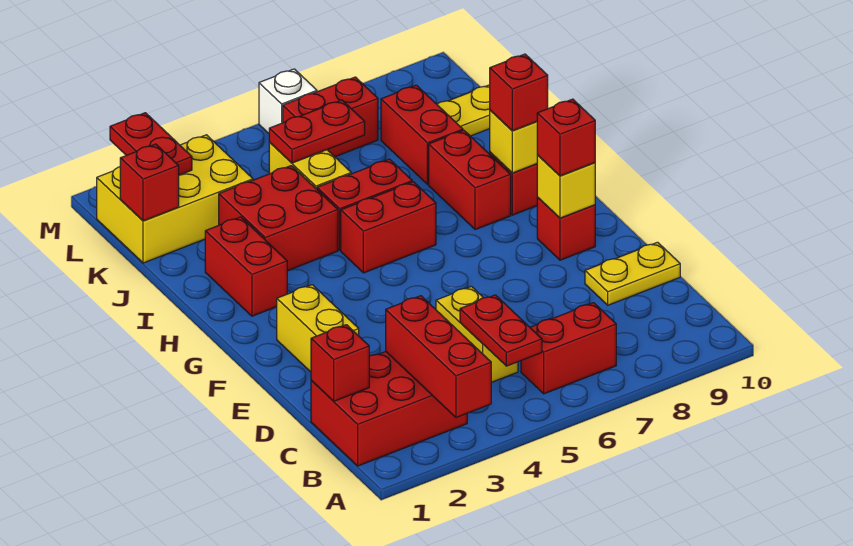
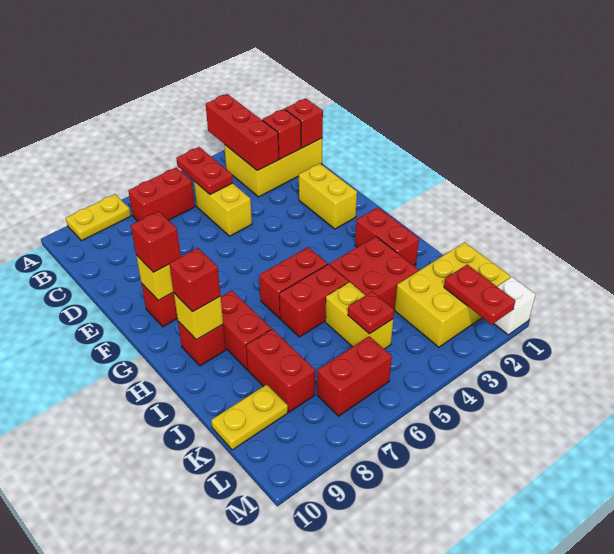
red brick B1:C3 level 1 -> yellow brick B1:C3 level 1
yellow plate D9:D10 level 1 -> yellow plate A8:A9 level 1
red brick K1 level 2 -> red brick C2 level 2
red plate K5:K6 level 2 -> red plate K5 level 2
white brick M6 level 1 -> white brick M1 level 1

